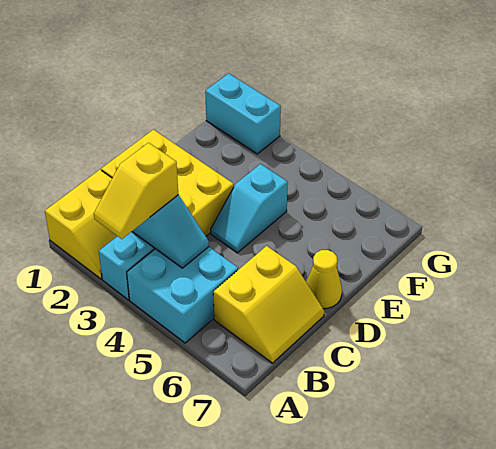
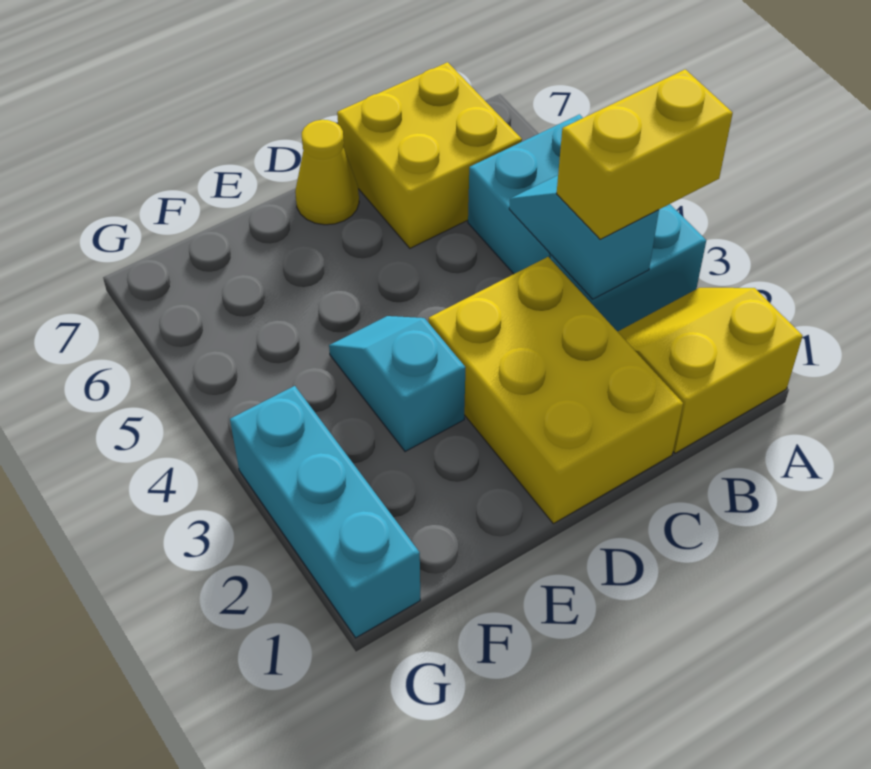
yellow slope A3:B3 level 3 top B -> yellow brick A3:B3 level 3
yellow slope B6:C7 level 1 top 6 -> yellow brick B6:C7 level 1
cyan slope D4:E4 level 1 top E -> cyan slope E3:E4 level 1 top 3
cyan brick G1:G2 level 1 -> cyan brick G1:G3 level 1

